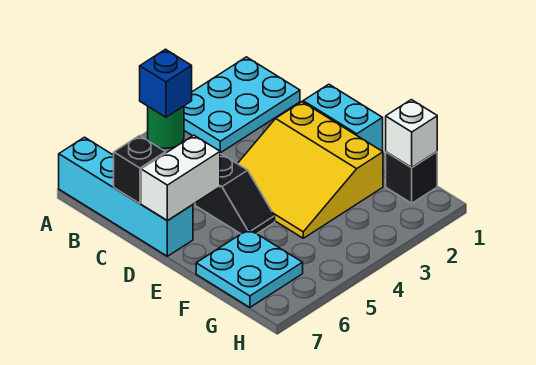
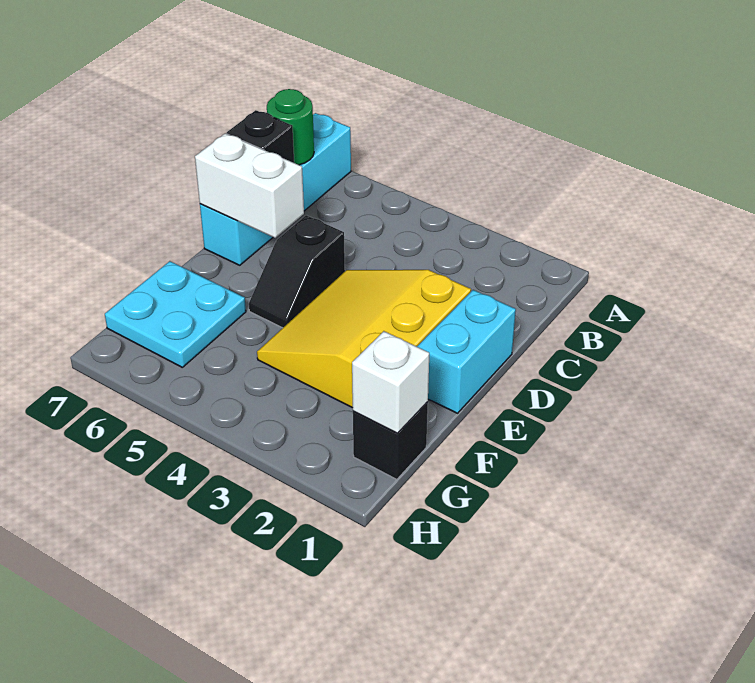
cyan plate A1:B3 level 1 -> none
green round brick A4 level 1 -> green round brick B7 level 2
blue brick A4 level 2 -> none

